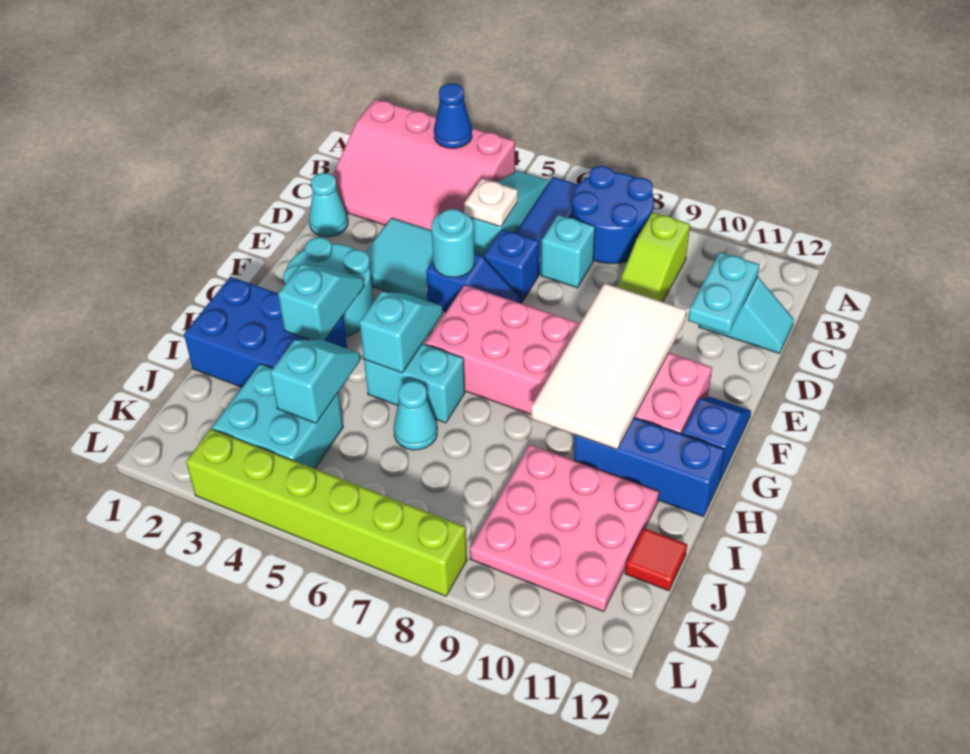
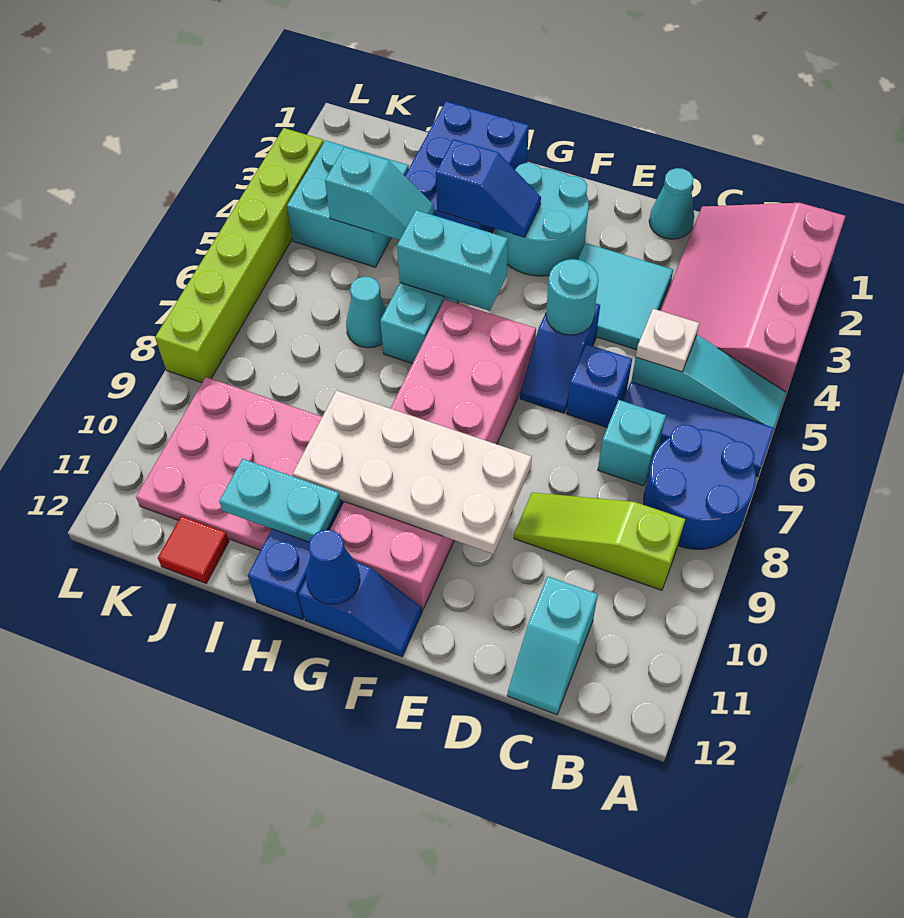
blue cone A3 level 2 -> blue cone G12 level 2
cyan plate C11:D11 level 2 -> cyan plate H11:I11 level 2
white tile E9:H10 level 2 -> white plate E9:H10 level 2
cyan slope G3:H3 level 2 top H -> blue slope G3:H3 level 2 top H
cyan slope G5:H5 level 2 top H -> cyan brick G5:H5 level 2

